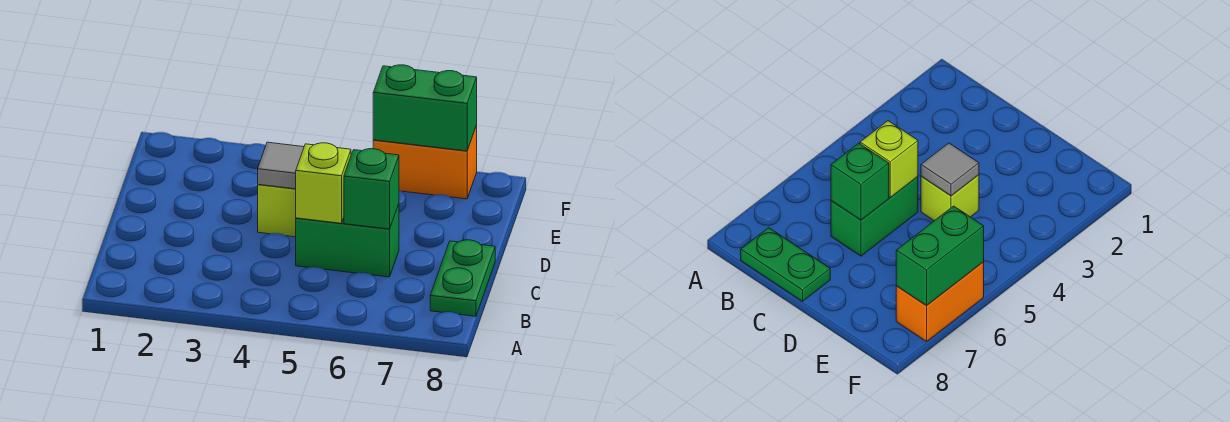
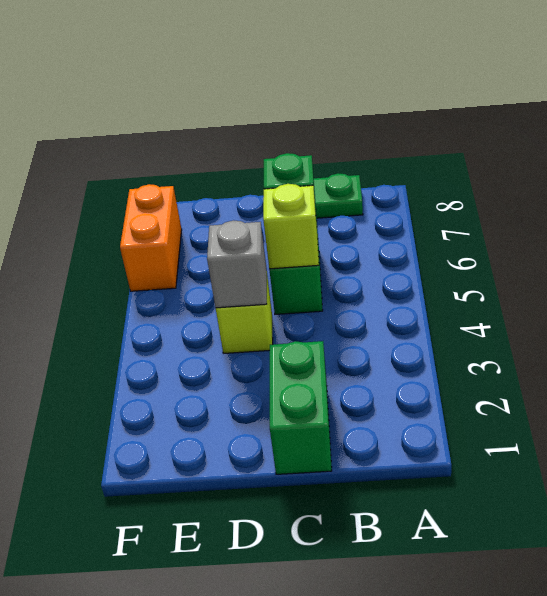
grey tile D4 level 2 -> grey brick D4 level 2
green brick F6:F7 level 2 -> green brick C1:C2 level 1

